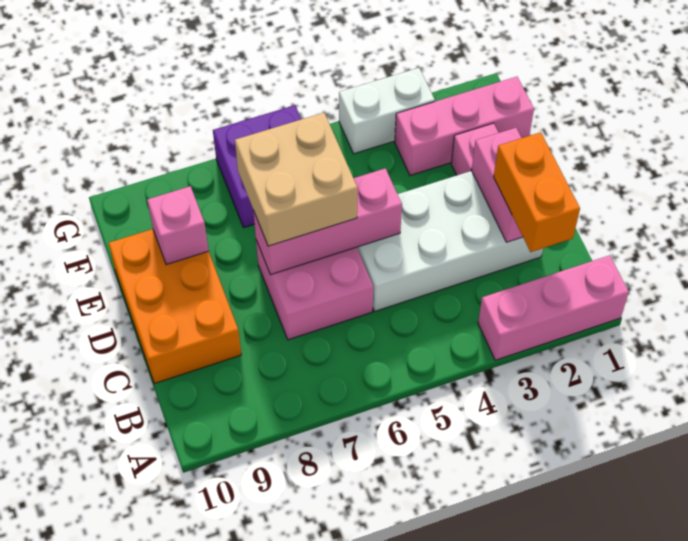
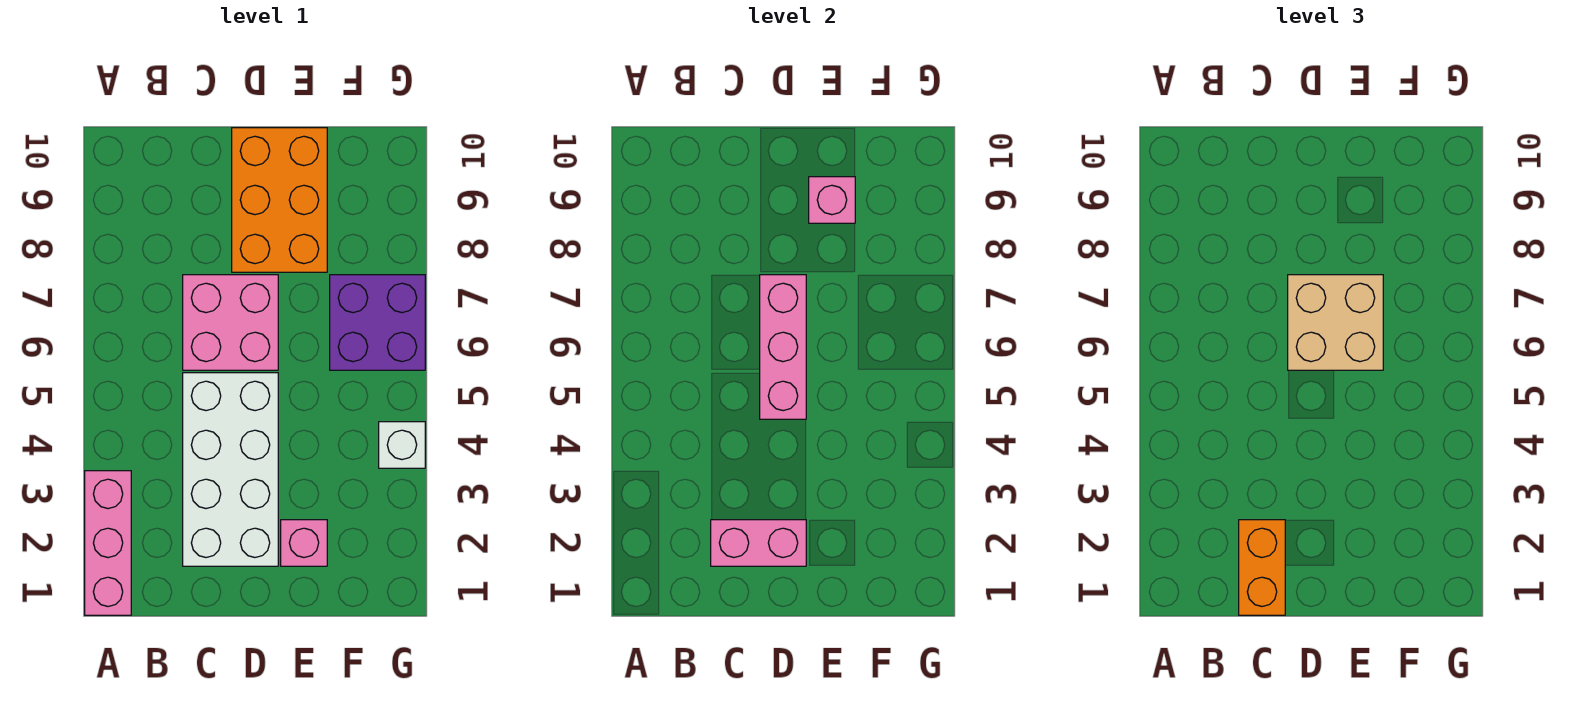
orange brick B2:C2 level 3 -> orange brick C1:C2 level 3
orange brick C9:E10 level 1 -> orange brick D8:E10 level 1
pink brick F1:F3 level 1 -> none
white brick G3:G4 level 1 -> white brick G4 level 1

